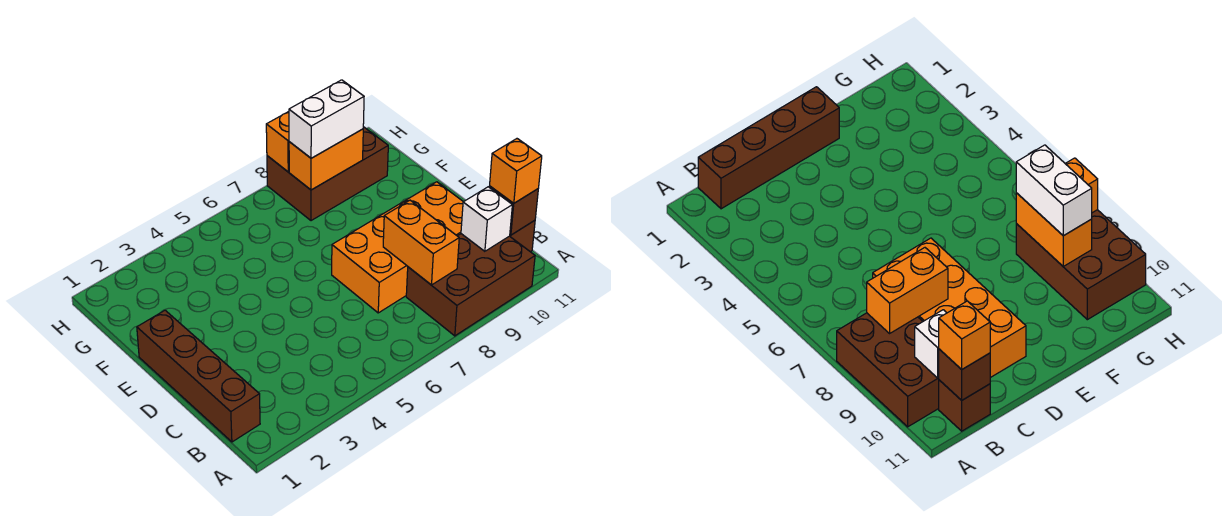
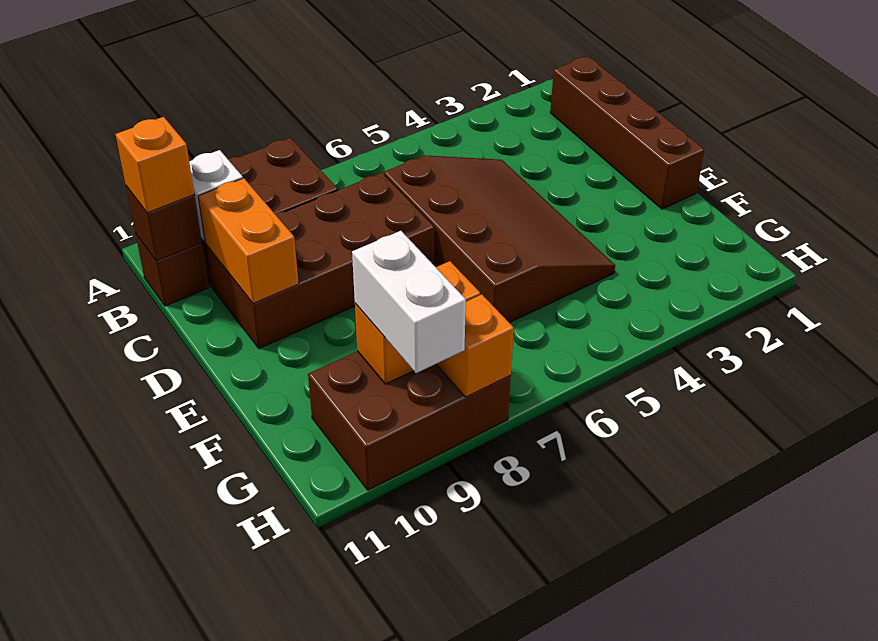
orange brick B8:C8 level 2 -> orange brick C10:D10 level 2
none -> brown slope C4:F6 level 1 top 6
orange brick C7:D10 level 1 -> brown brick C7:D10 level 1
white brick G8:G9 level 3 -> white brick G9:H9 level 3

